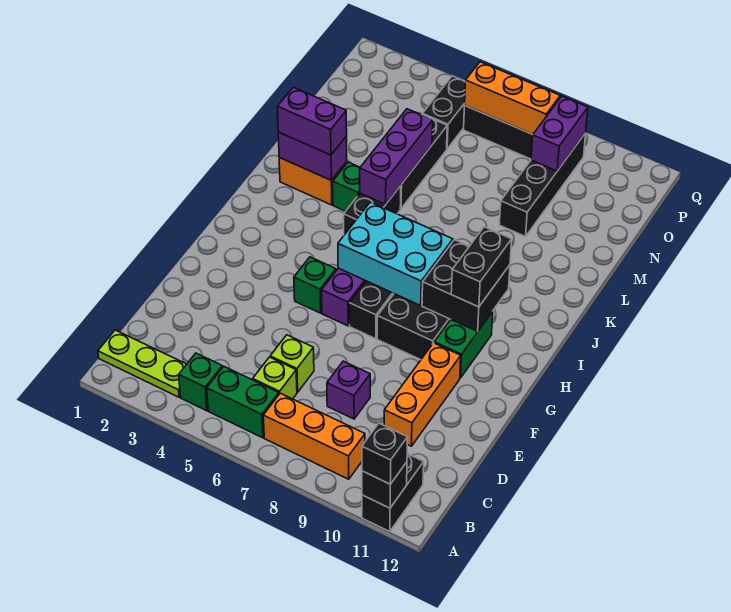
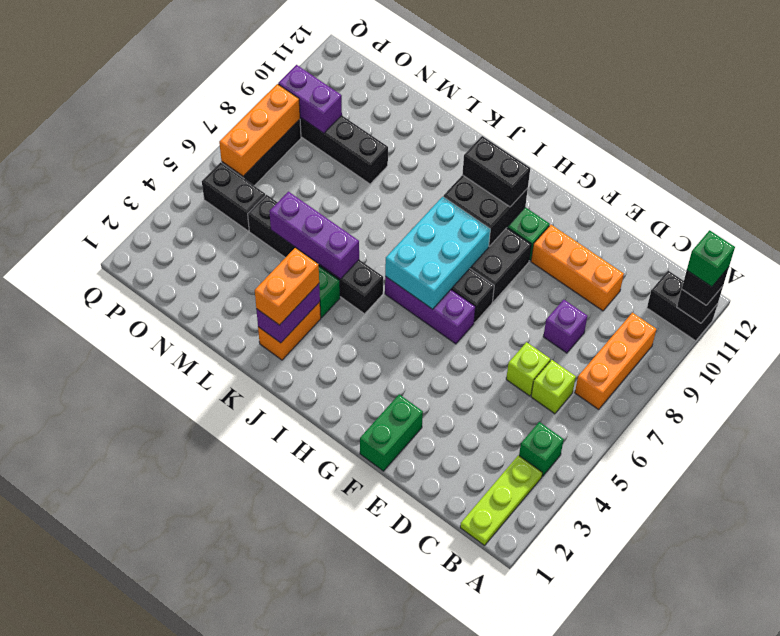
green brick B5:B6 level 1 -> green brick F1:F2 level 1
green brick G5 level 1 -> green brick A11 level 4
purple brick K2:K3 level 3 -> orange brick K2:K3 level 3

